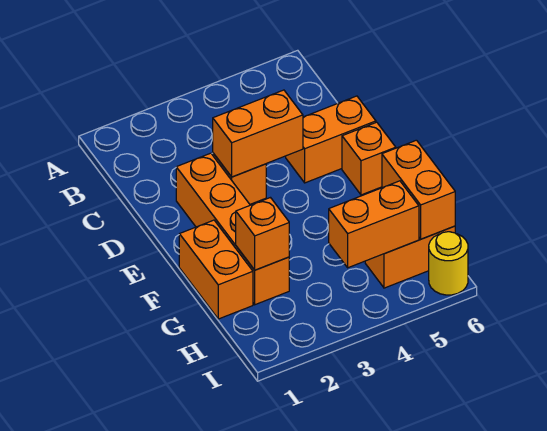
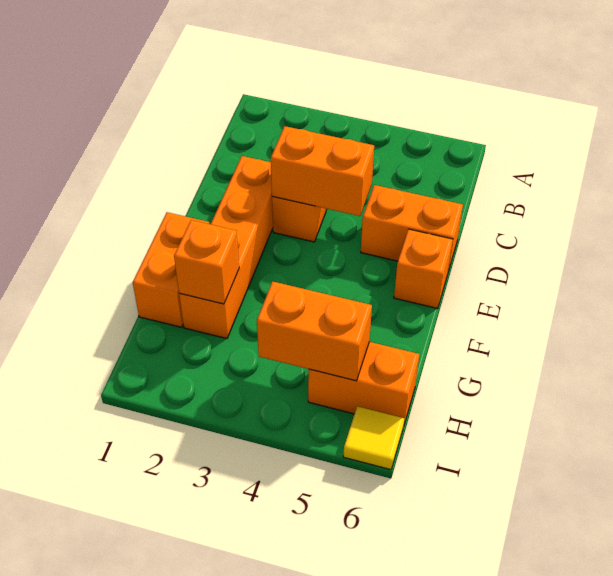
orange brick G6:H6 level 2 -> none
yellow round brick I6 level 1 -> yellow tile I6 level 1

